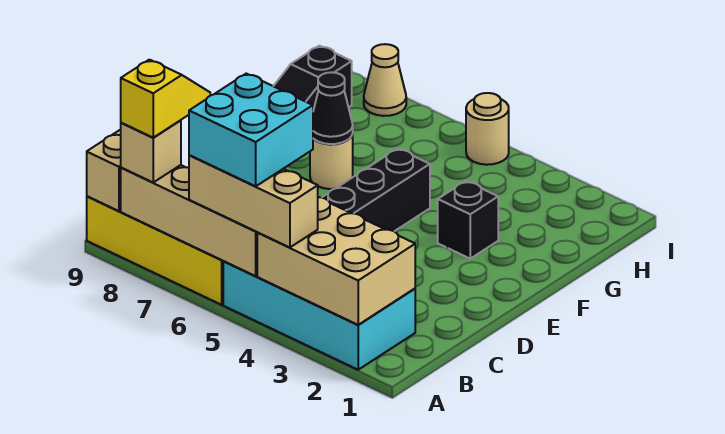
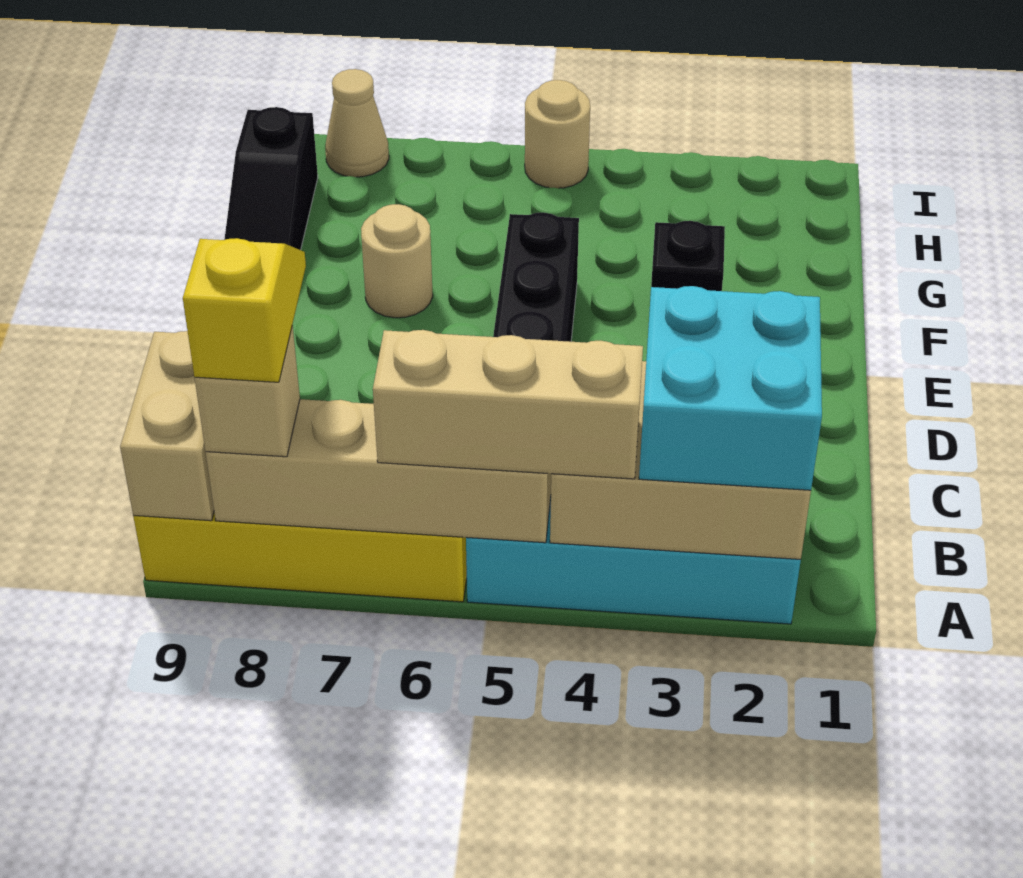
cyan brick A5:B6 level 4 -> cyan brick A2:B3 level 3
black cone F7 level 2 -> none

